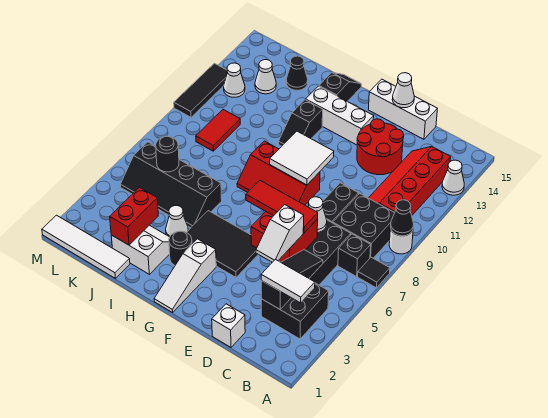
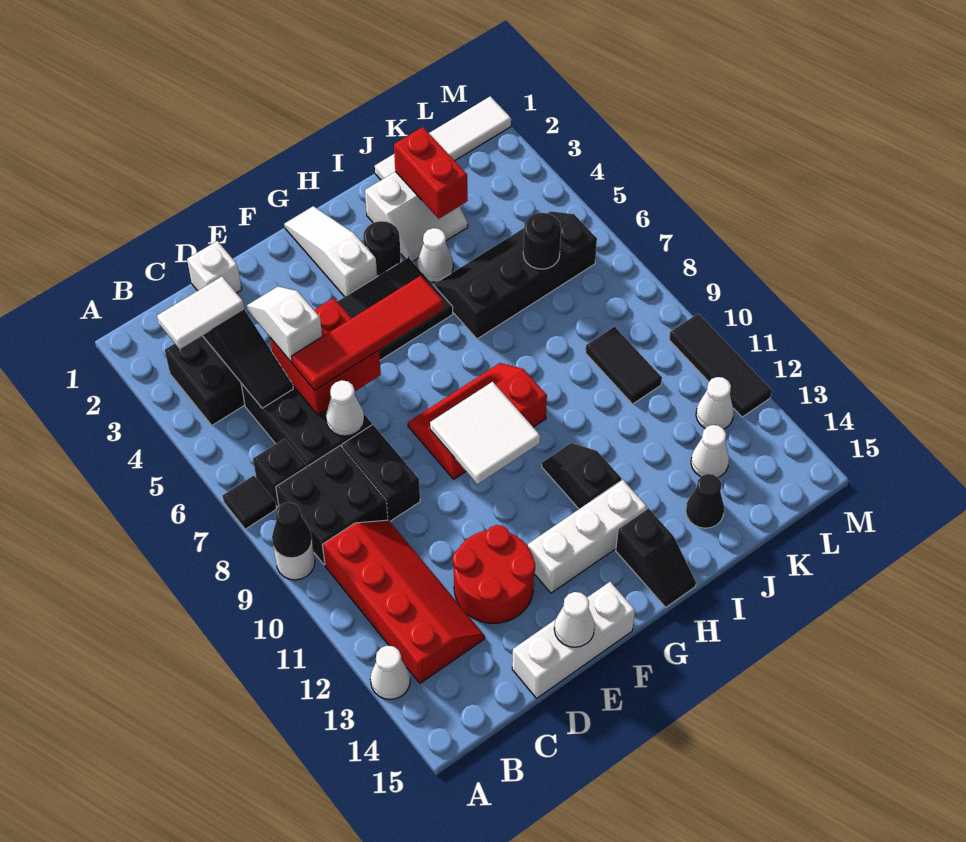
red tile D6:F6 level 3 -> red tile D6:G6 level 3
red tile K9:K10 level 1 -> black tile K9:K10 level 1

